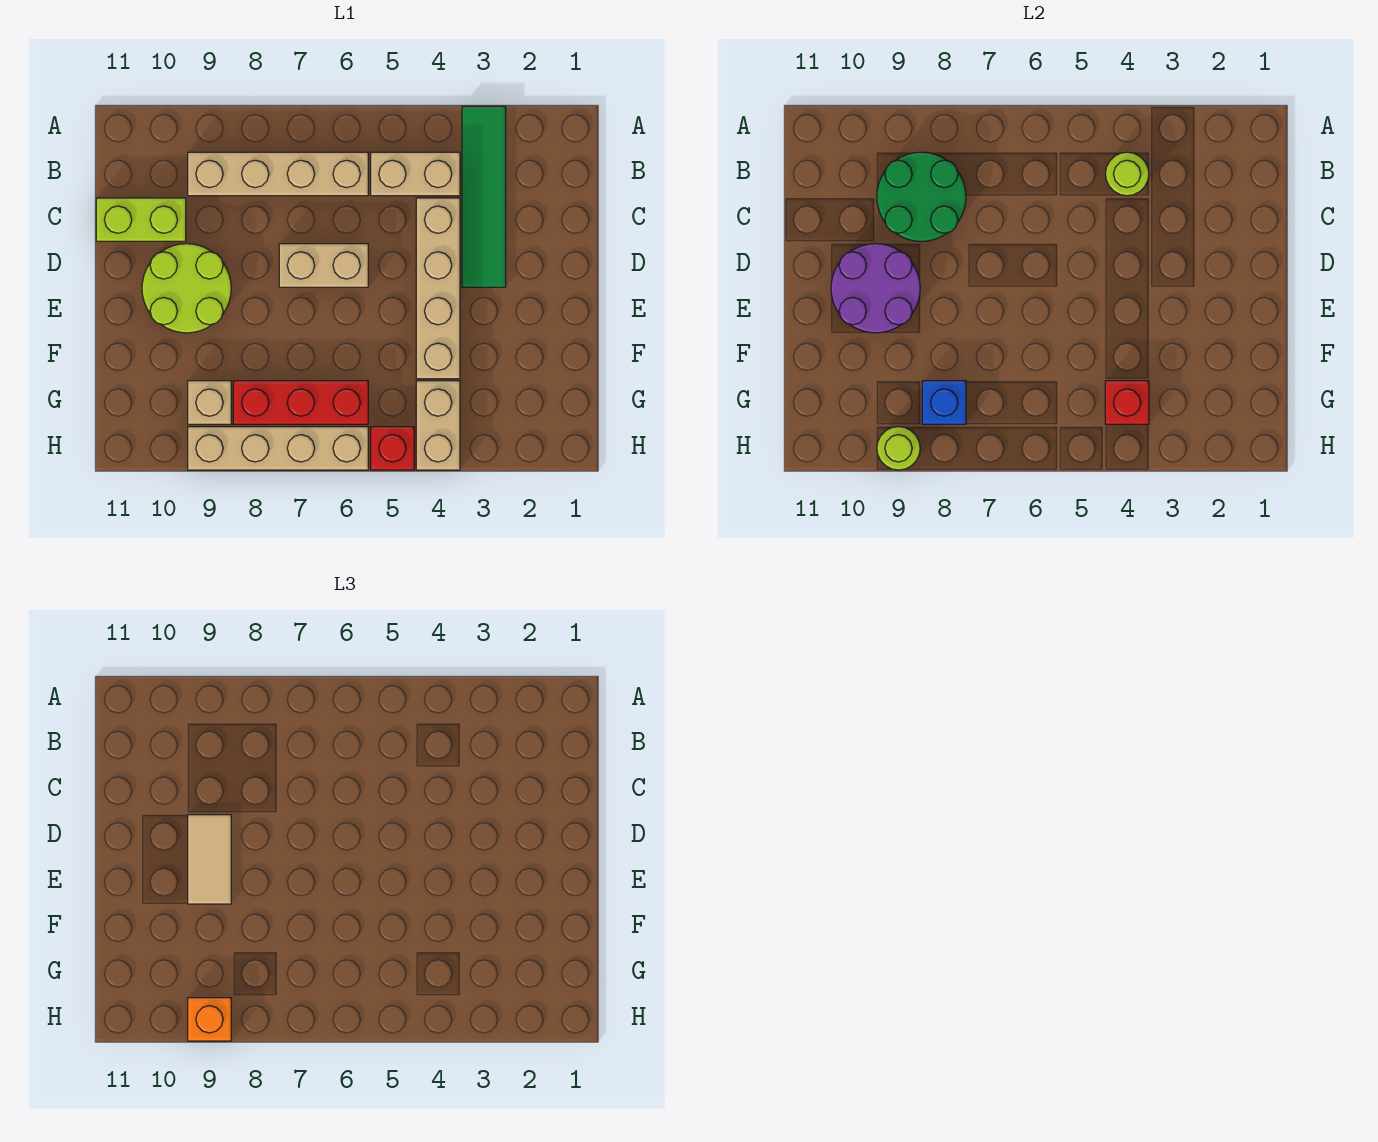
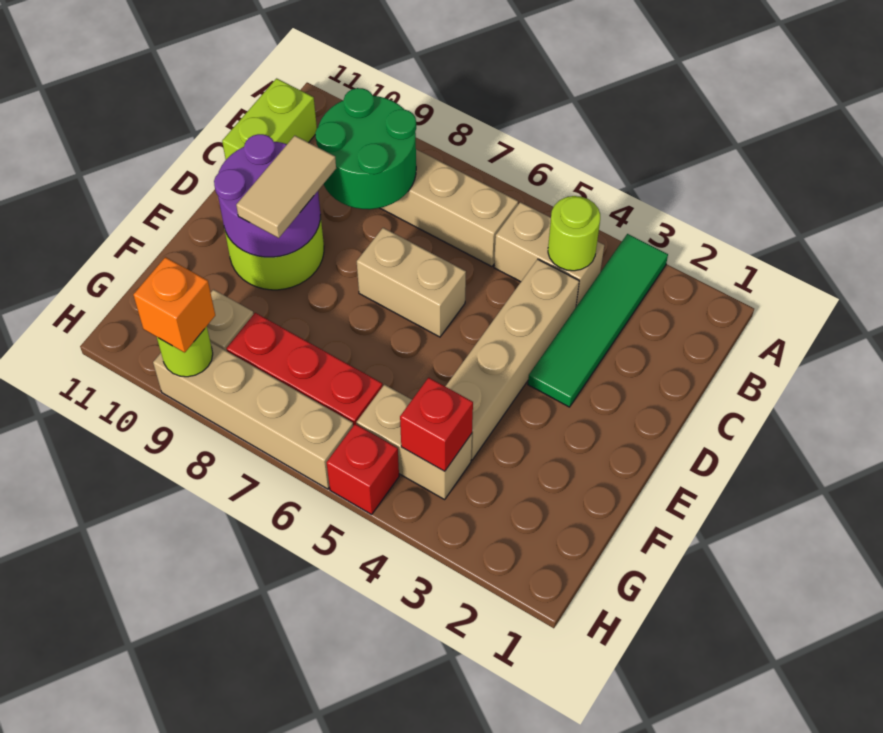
lime brick C10:C11 level 1 -> lime brick B11:C11 level 1
tan brick G4:H4 level 1 -> tan brick G4:G5 level 1
blue brick G8 level 2 -> none

